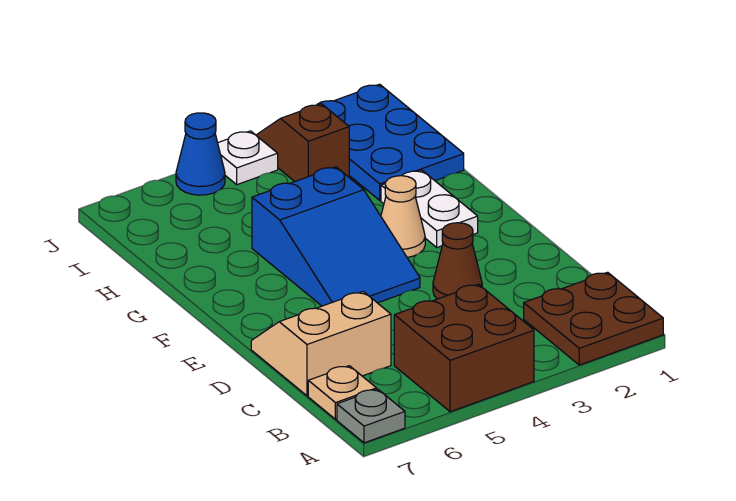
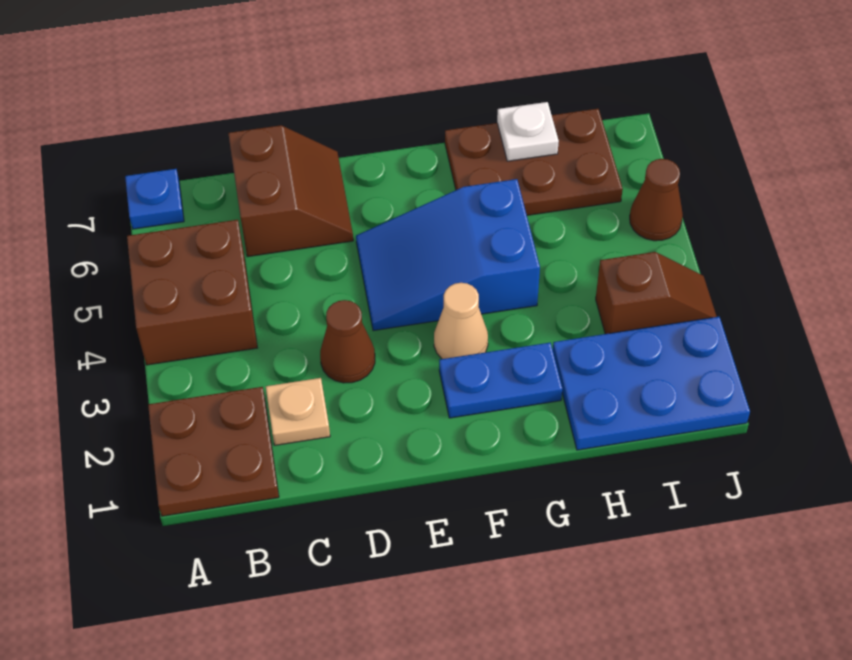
grey plate A7 level 1 -> blue plate A7 level 1
tan plate B7 level 1 -> tan plate C2 level 1
tan slope C6:D7 level 1 top C -> brown slope C6:D7 level 1 top C
white plate F2:G2 level 1 -> blue plate F2:G2 level 1
none -> brown plate G6:I7 level 1
white plate J4 level 1 -> white plate H7 level 2
blue cone J5 level 1 -> brown cone J5 level 1

